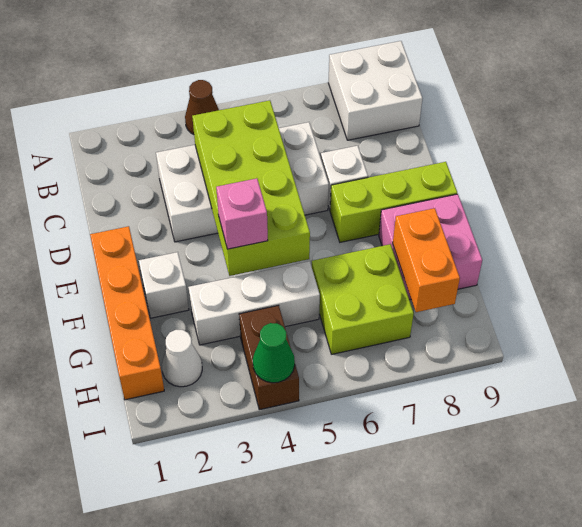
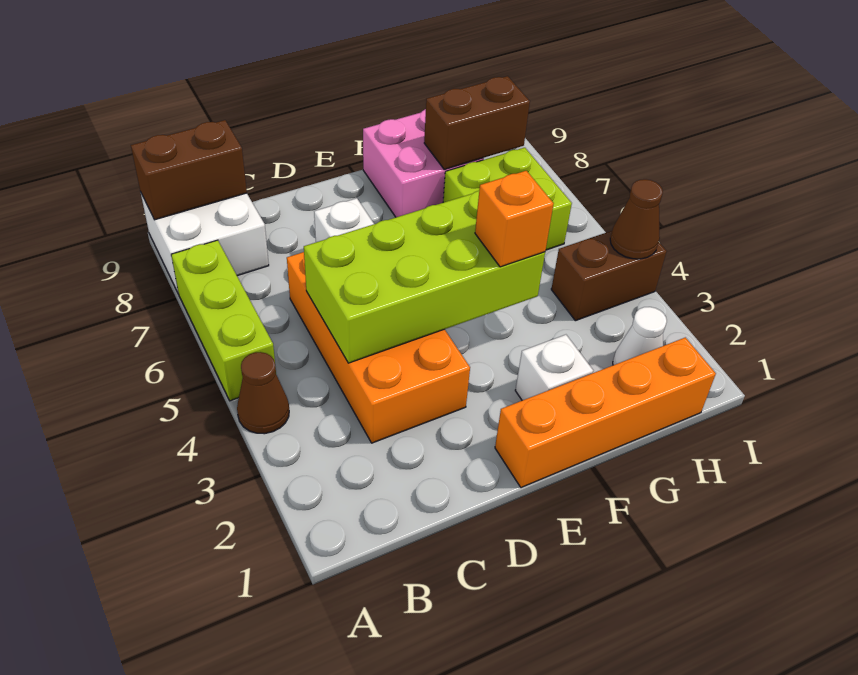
none -> brown brick A9:B9 level 2
white brick C3:D6 level 1 -> orange brick C3:D6 level 1
lime brick E7:E9 level 1 -> lime brick A5:A7 level 1
pink brick F4 level 3 -> orange brick F4 level 3
white brick G3:G5 level 1 -> none
orange brick G8:H8 level 2 -> brown brick G8:H8 level 2
green cone I4 level 2 -> brown cone I4 level 2

